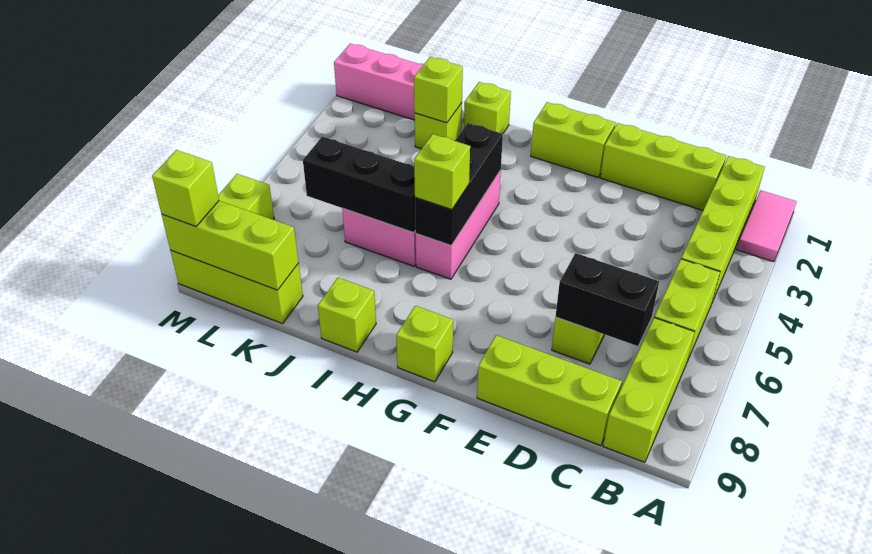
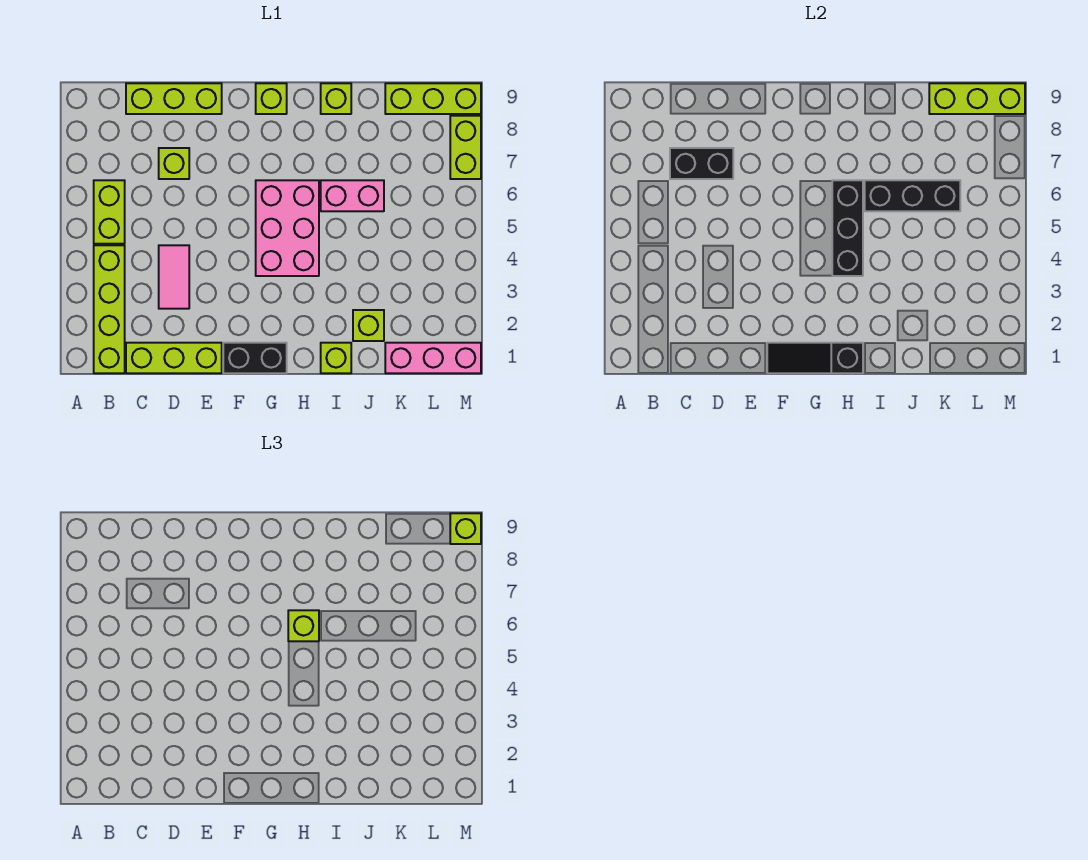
pink tile A1:A2 level 1 -> pink tile D3:D4 level 1
lime brick B7:B9 level 1 -> none
lime brick F1:G1 level 1 -> black brick F1:G1 level 1
none -> black slope F1:H1 level 2 top H
pink brick H4:H6 level 1 -> pink brick G4:H6 level 1
lime brick J2 level 2 -> none

